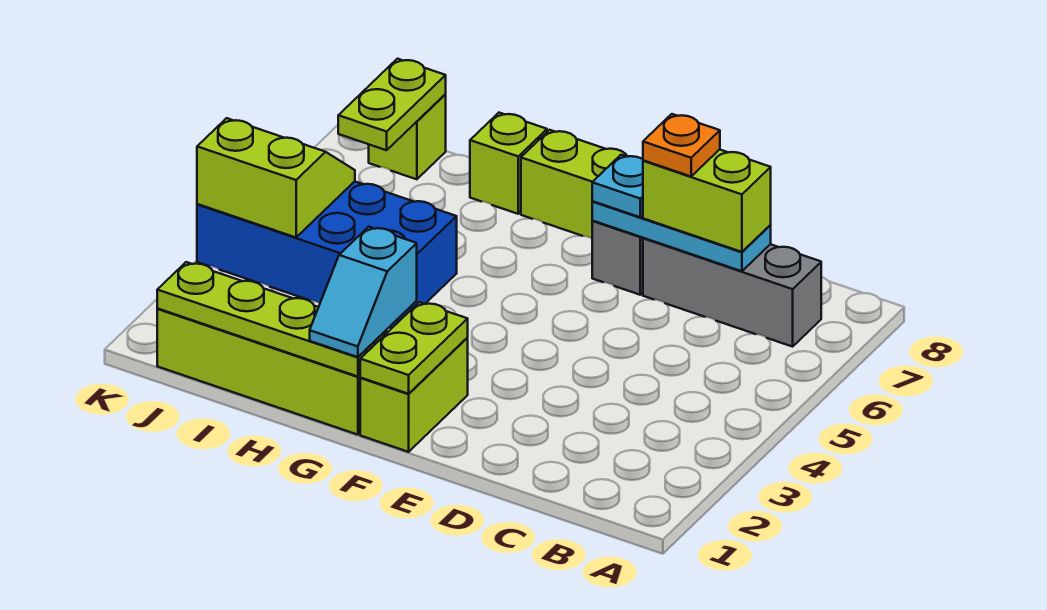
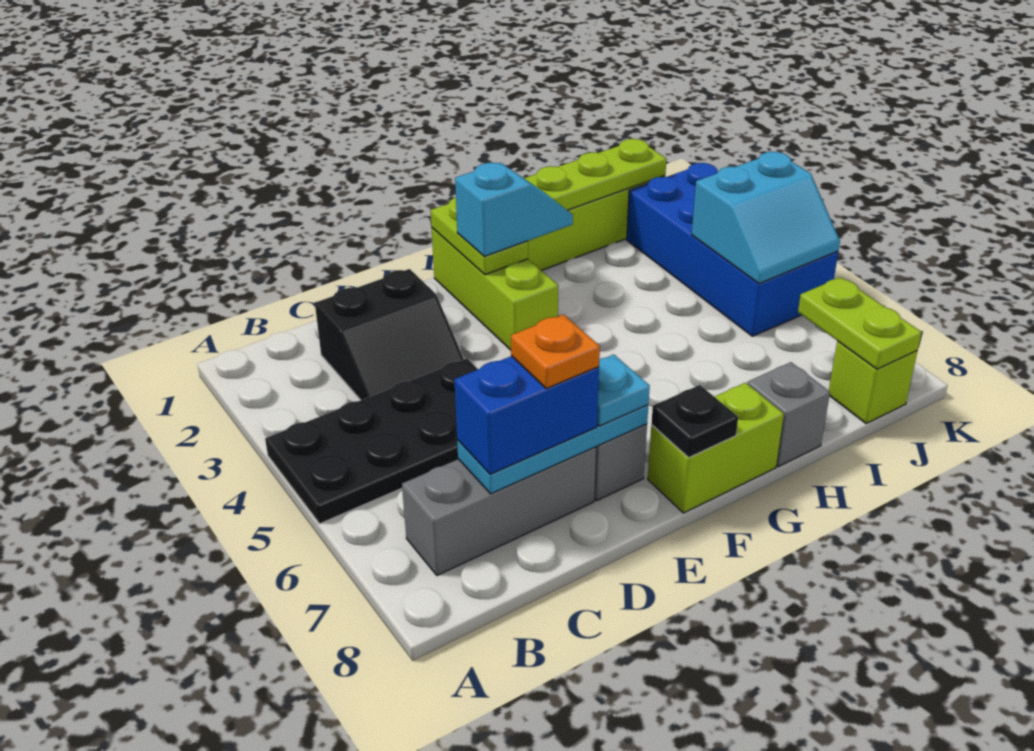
none -> black plate A4:D5 level 1
none -> black slope C2:D3 level 1 top 2
lime brick C7:D7 level 3 -> blue brick C7:D7 level 3
lime brick F1:F2 level 1 -> lime brick F1:F3 level 1
none -> black plate F8 level 2
cyan slope G1:G2 level 3 top 2 -> cyan slope F2:G2 level 3 top F
blue brick H4:K5 level 1 -> blue brick J2:K5 level 1
lime brick H8 level 1 -> grey brick H8 level 1
lime slope J4:K5 level 2 top 4 -> cyan slope J4:K5 level 2 top 4

